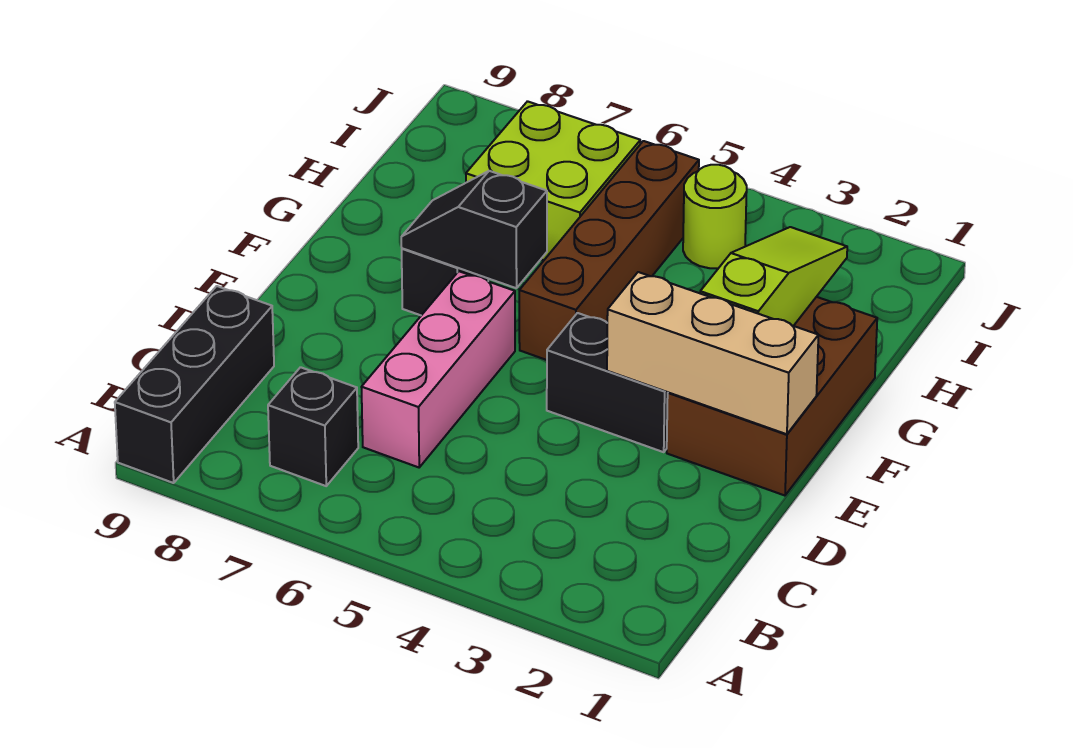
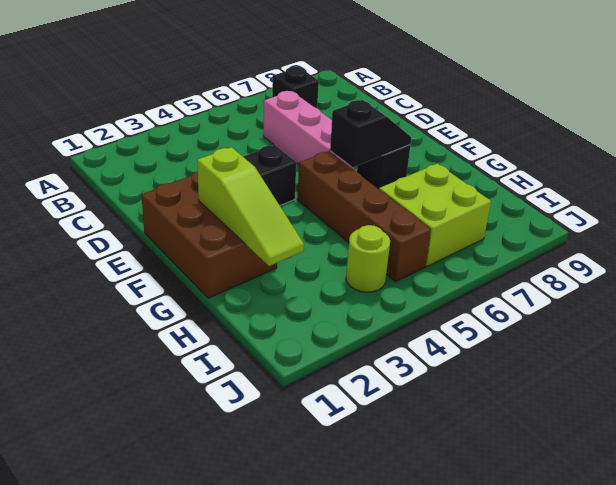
black brick A9:C9 level 1 -> none
tan brick E1:E3 level 2 -> none

